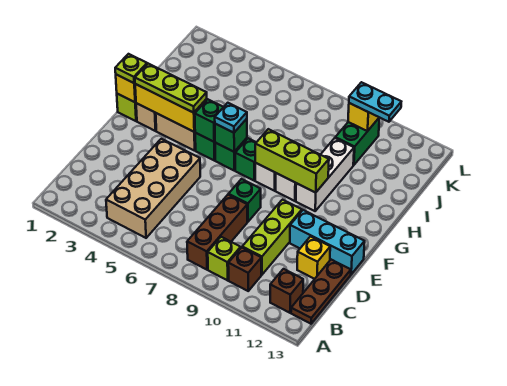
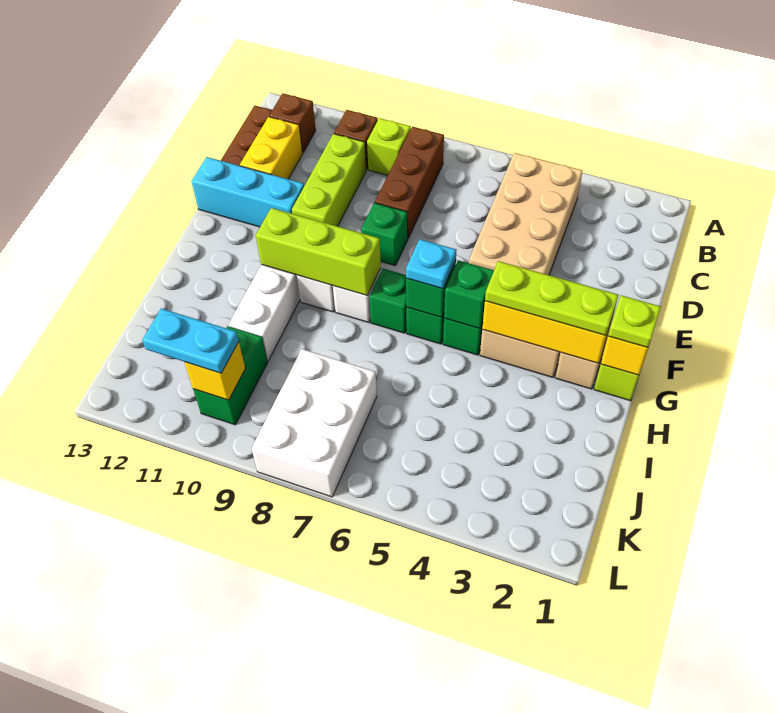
yellow brick D12 level 1 -> yellow brick C12:D12 level 1
none -> white brick J7:L8 level 1

